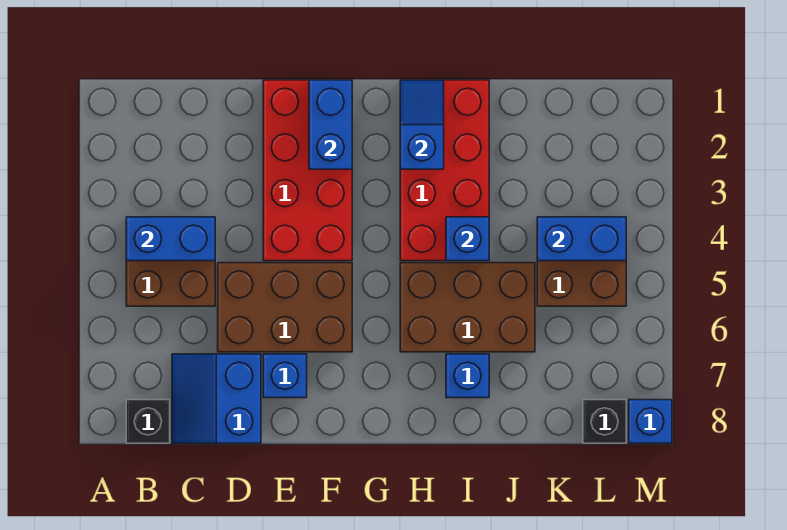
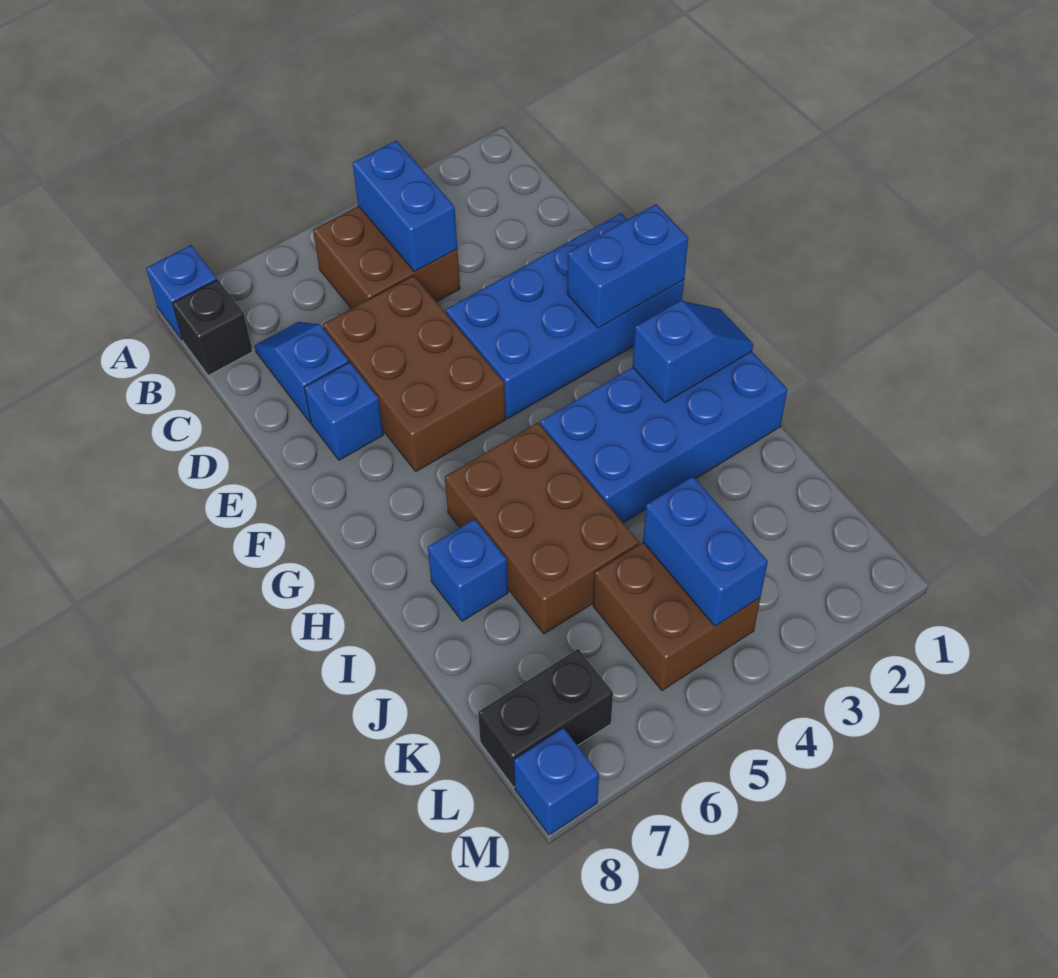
blue slope C7:D8 level 1 top D -> blue slope C7:D7 level 1 top D
red brick E1:F4 level 1 -> blue brick E1:F4 level 1
red brick H1:I4 level 1 -> blue brick H1:I4 level 1
blue brick I4 level 2 -> blue brick A8 level 1
black brick L8 level 1 -> black brick L7:L8 level 1

